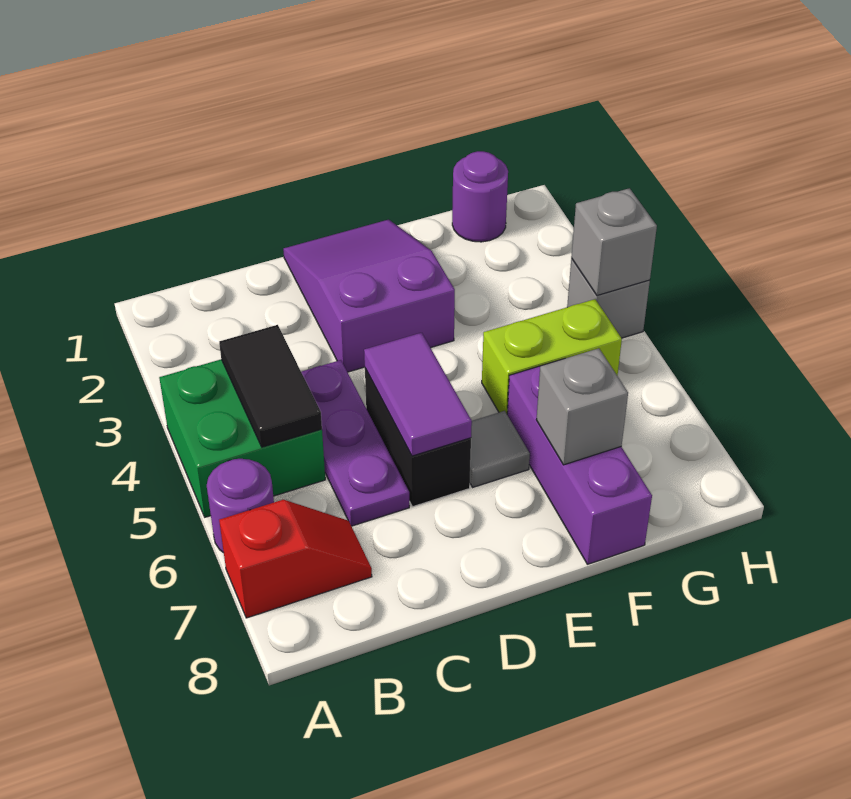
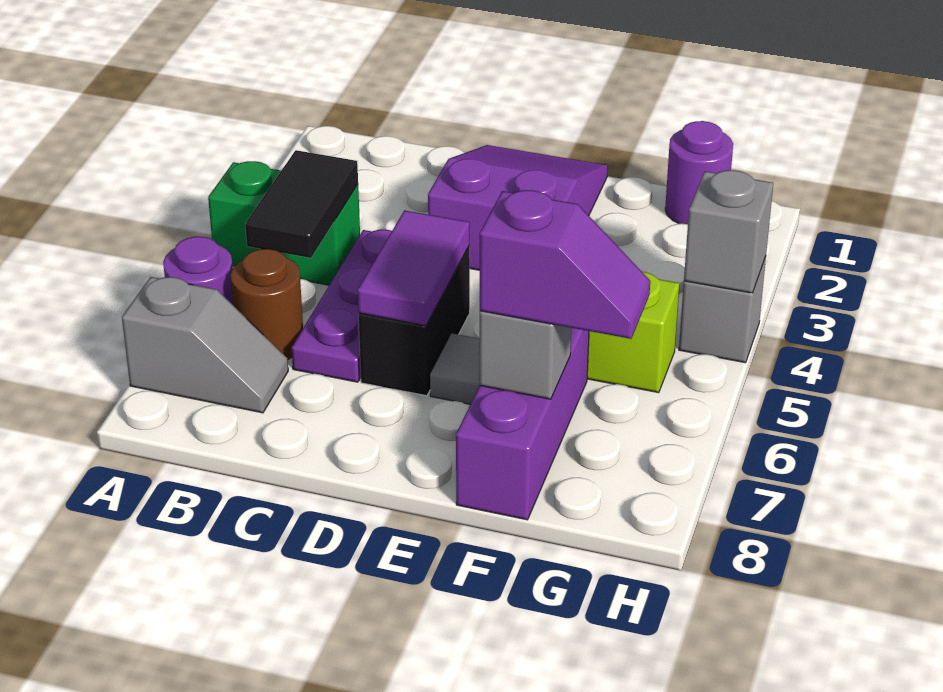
green brick A4:B5 level 1 -> green brick A4:B4 level 1
red slope A7:B7 level 1 top A -> grey slope A7:B7 level 1 top A
none -> brown round brick B6 level 1
none -> purple slope F7:G7 level 3 top F

